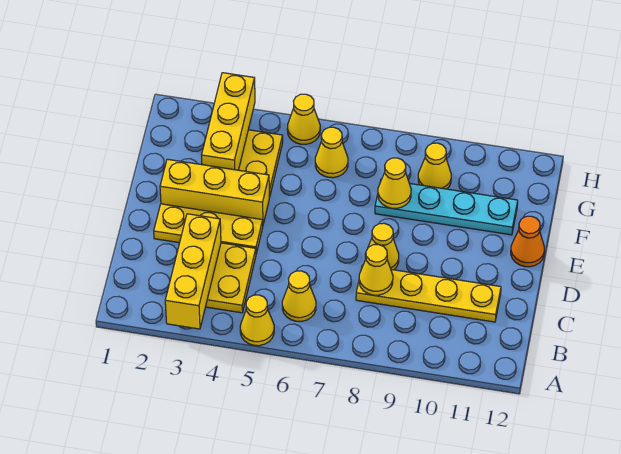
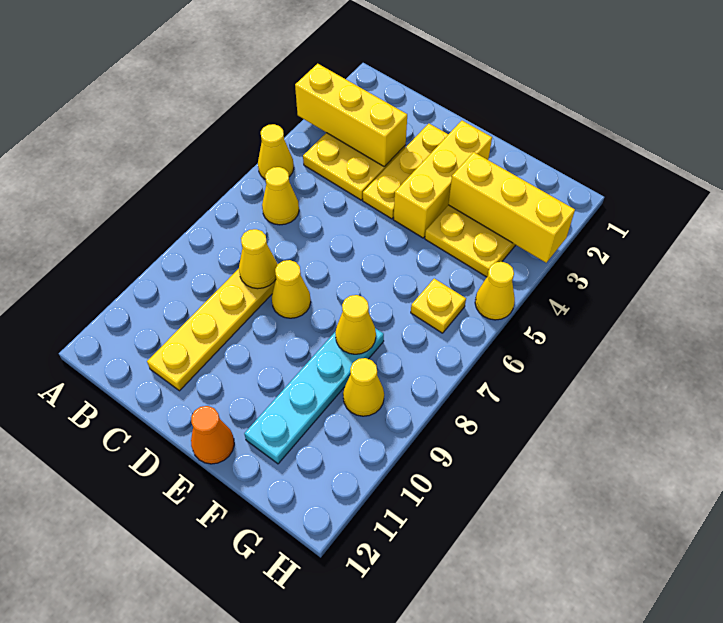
yellow cone G6 level 1 -> yellow plate G6 level 1

